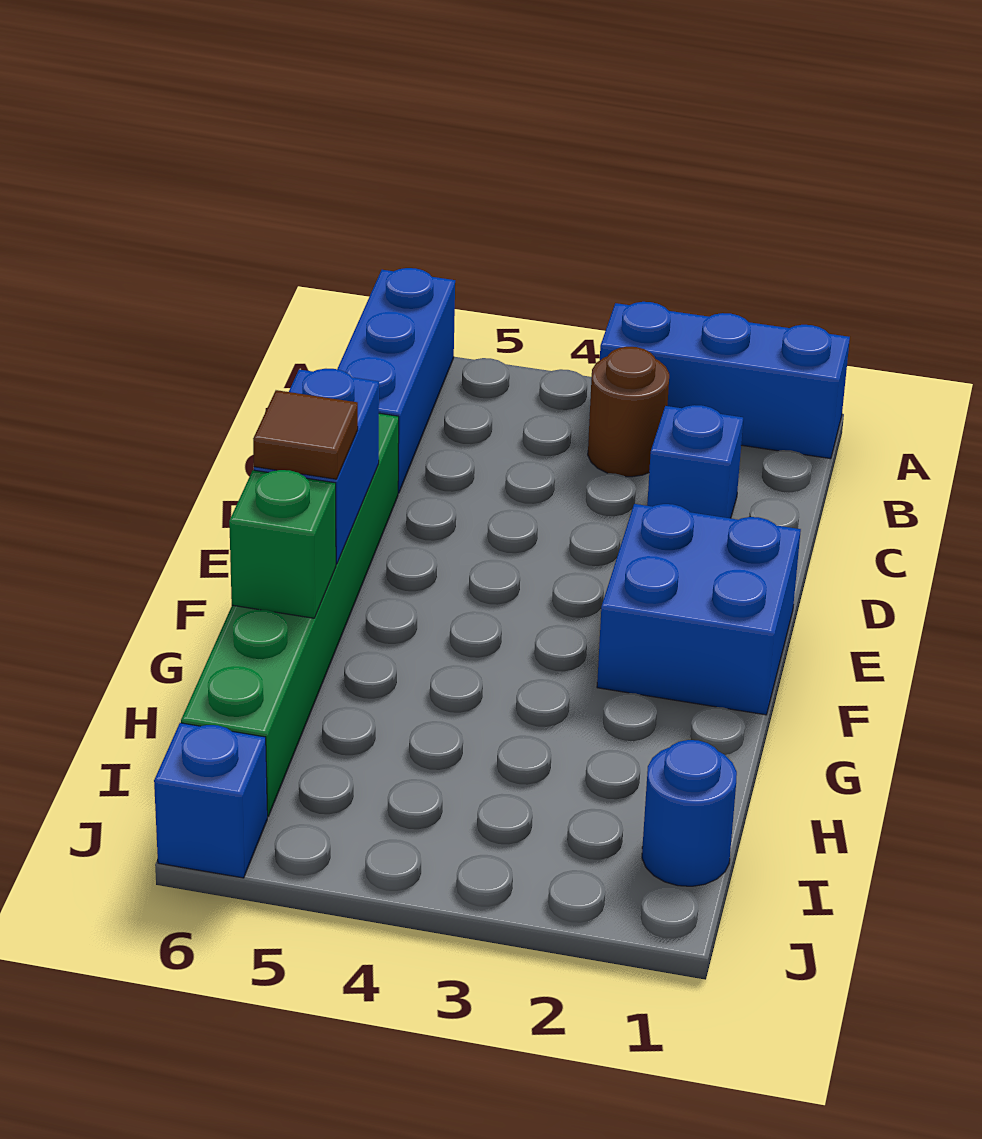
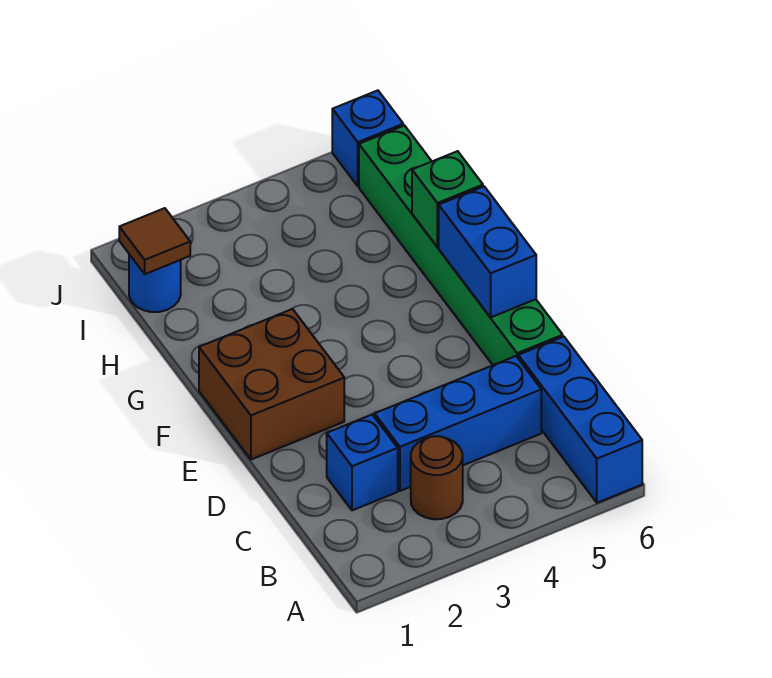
blue brick A1:A3 level 1 -> blue brick C3:C5 level 1
blue brick E1:F2 level 1 -> brown brick E1:F2 level 1
brown tile F6 level 3 -> brown tile I1 level 2

